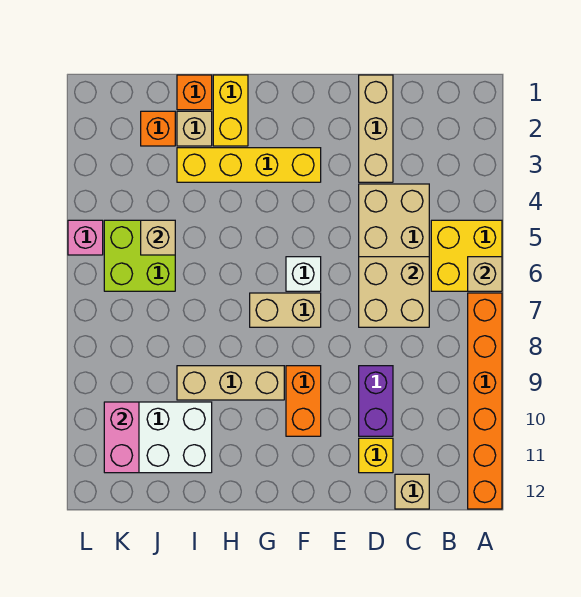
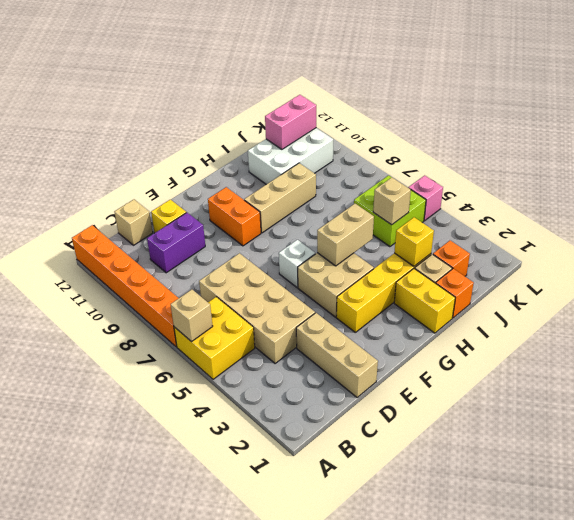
tan brick C6:D7 level 2 -> tan brick F4:G5 level 1
purple brick D9:D10 level 1 -> purple brick C10:D10 level 1
tan brick F7:G7 level 1 -> tan brick G5:H5 level 2
none -> yellow brick I3 level 2
pink brick K10:K11 level 2 -> pink brick J11:K11 level 2

